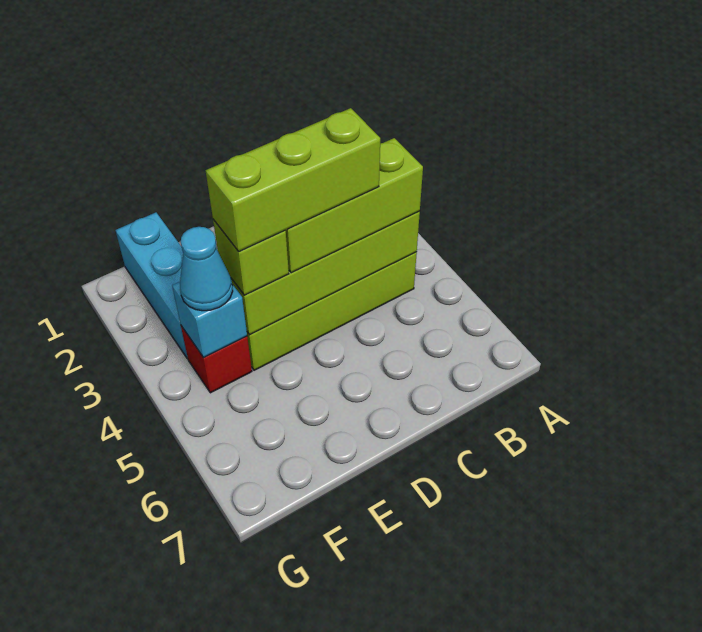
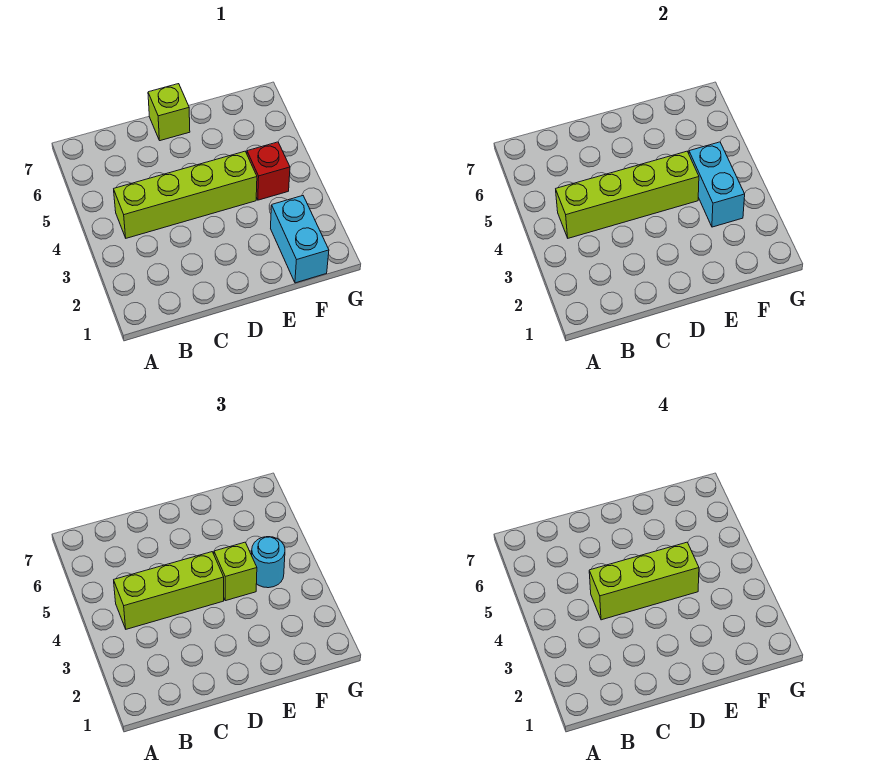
none -> lime brick D7 level 1
cyan brick F1:F3 level 1 -> cyan brick F1:F2 level 1
cyan brick F4 level 2 -> cyan brick F3:F4 level 2
cyan cone F4 level 3 -> cyan round brick F4 level 3

